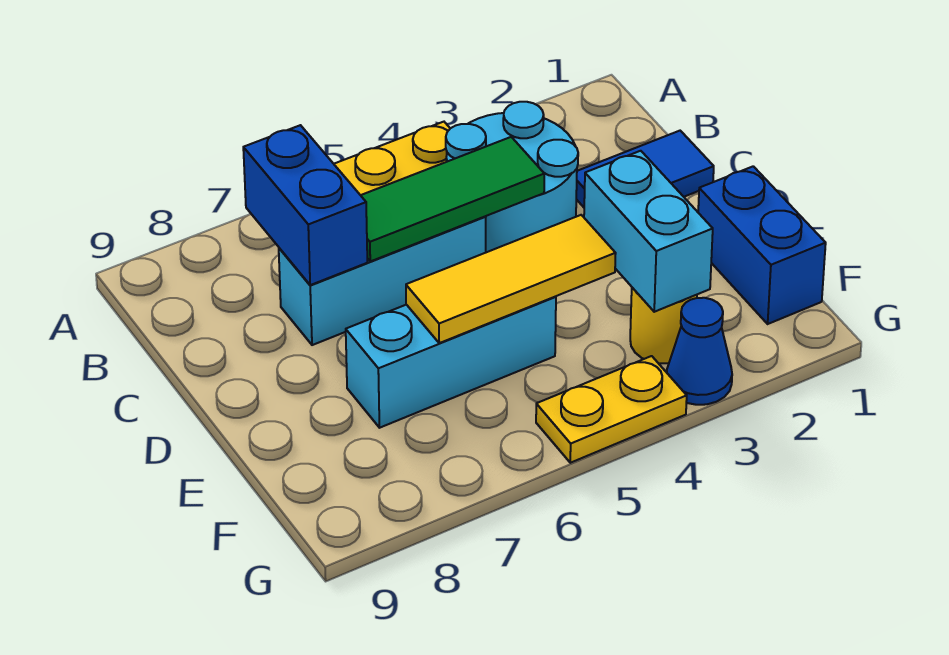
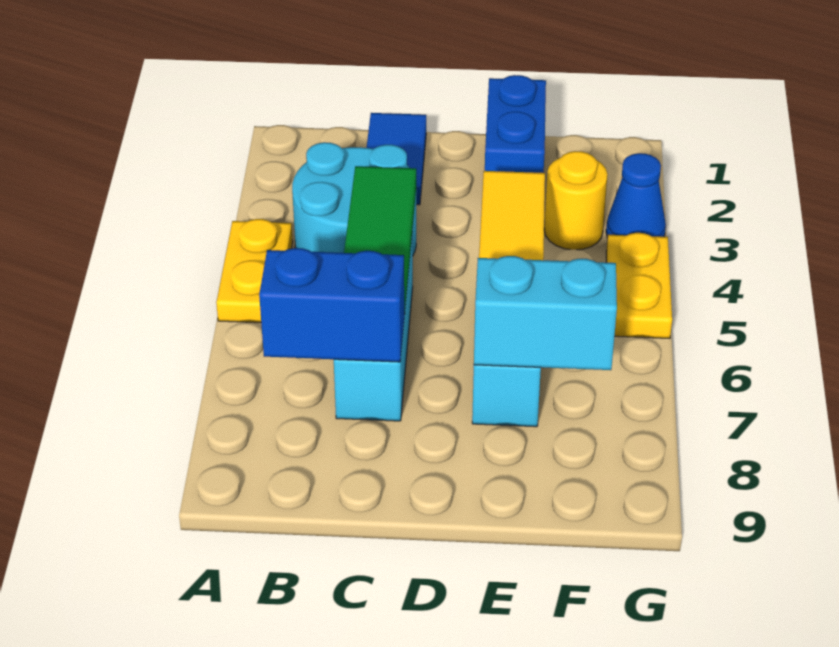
blue brick E1:F1 level 1 -> blue brick E1:E2 level 1
cyan brick E3:F3 level 2 -> cyan brick E7:F7 level 2

